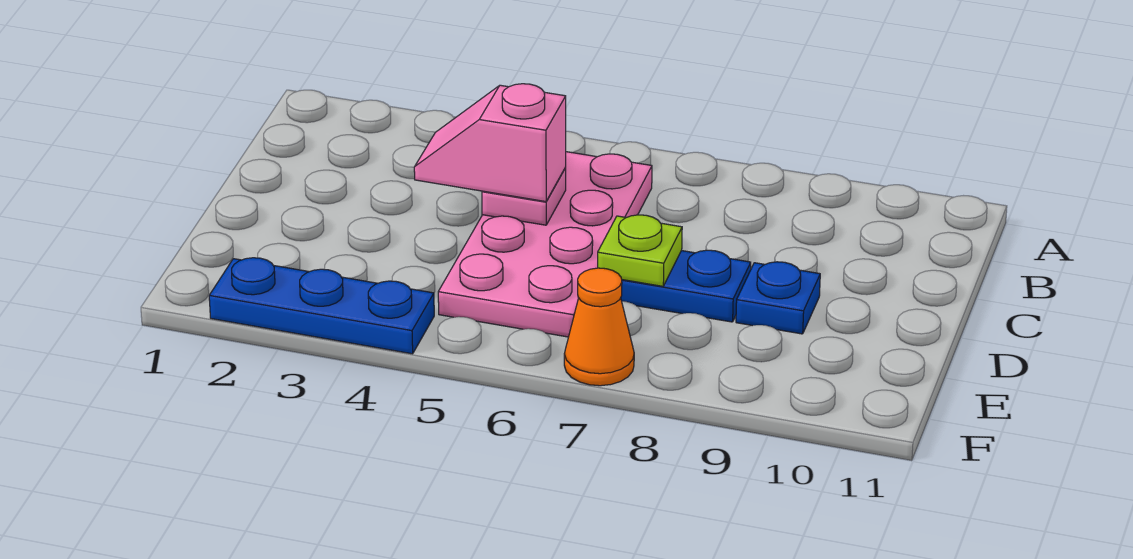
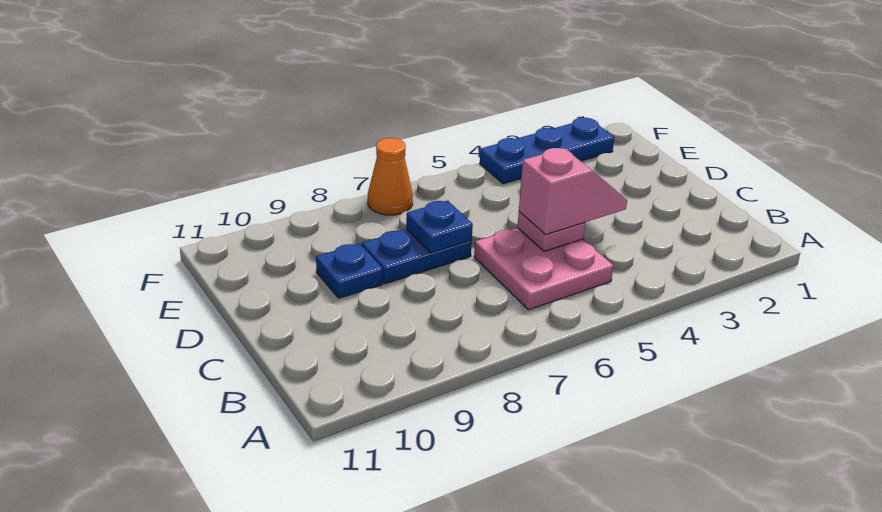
pink plate B5:E6 level 1 -> pink plate B5:C6 level 1
lime plate D7 level 2 -> blue plate D7 level 2

